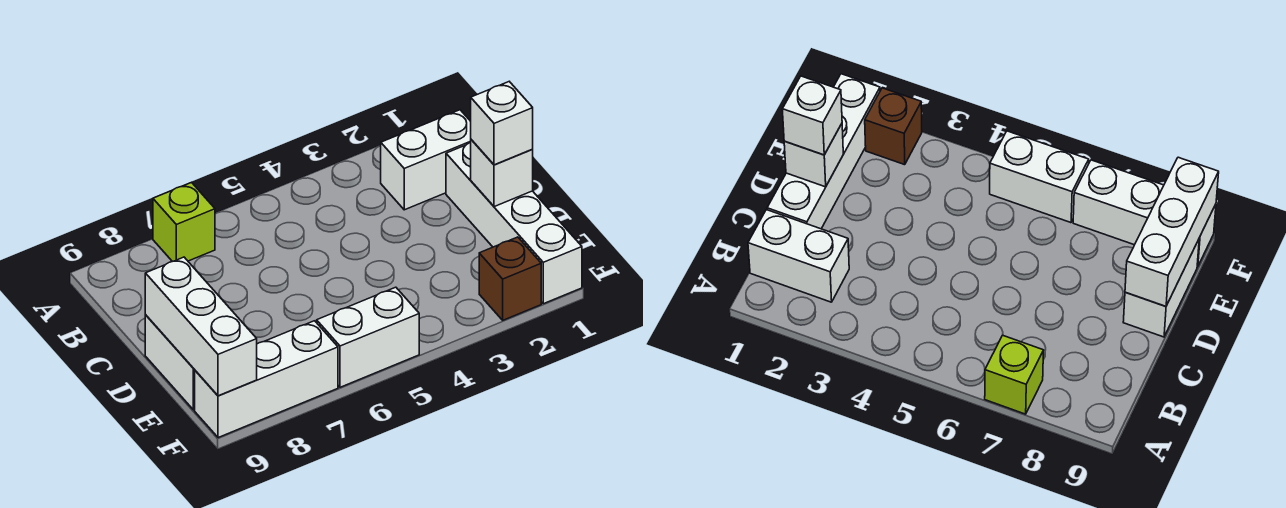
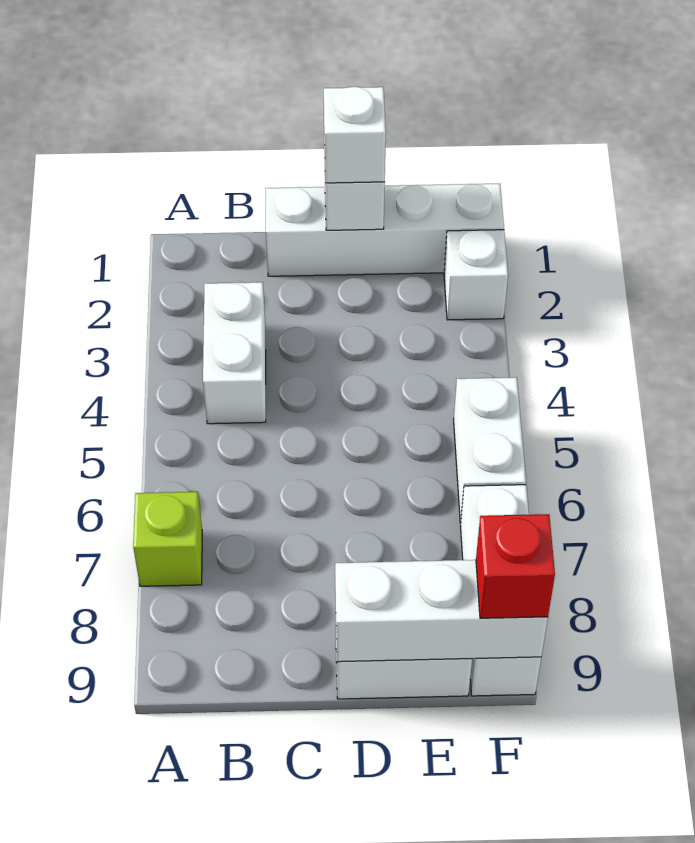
white brick B1:B2 level 1 -> white brick B3:B4 level 1
brown brick F2 level 1 -> white brick F2 level 1
none -> red brick F9 level 3

